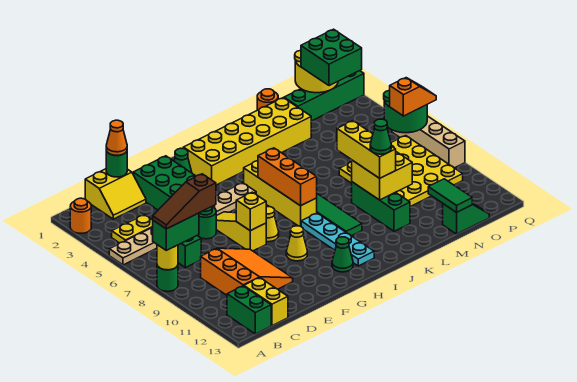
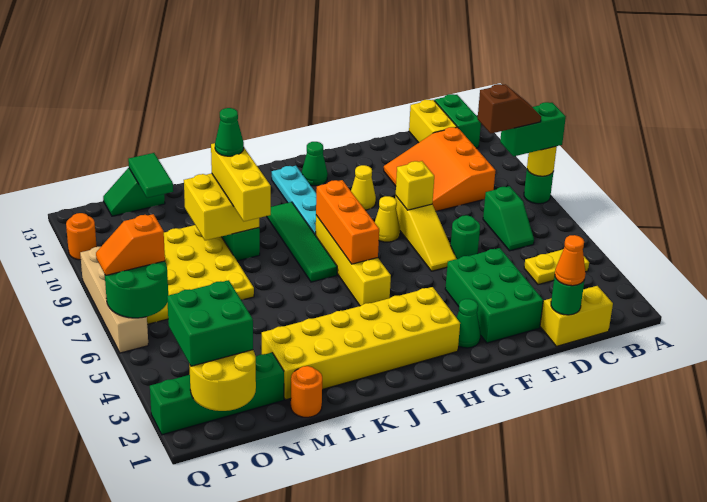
orange round brick A2 level 1 -> orange round brick Q11 level 1
tan plate A5:H5 level 1 -> none
brown slope A8:C8 level 4 top C -> brown slope B8:C8 level 4 top C

